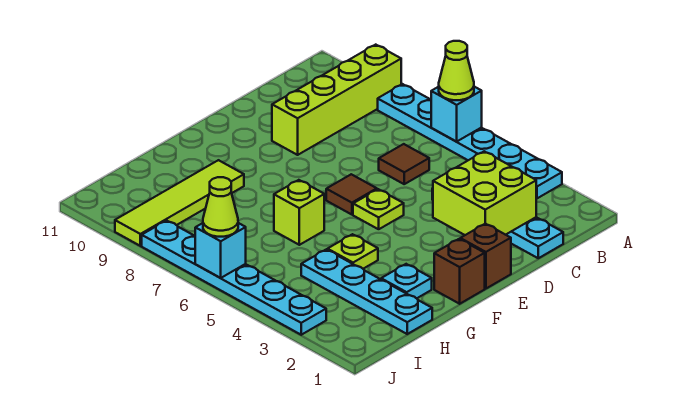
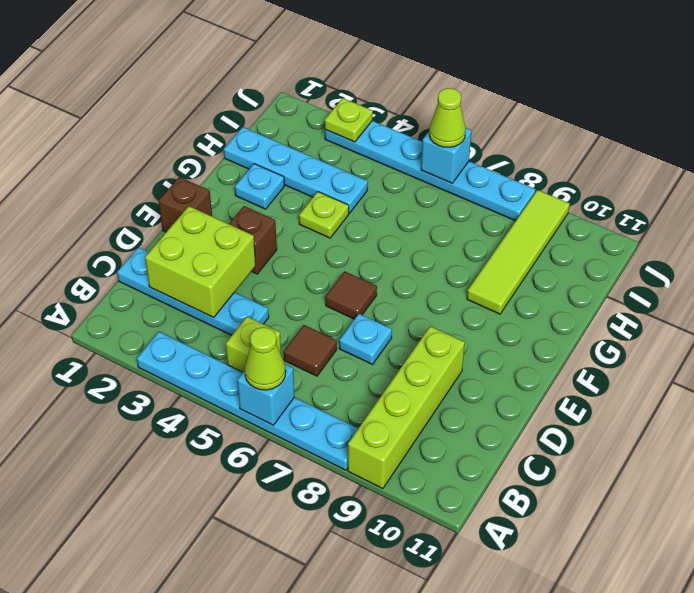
none -> cyan plate D7 level 1
lime plate E5 level 1 -> lime plate J3 level 2
brown brick F1 level 1 -> brown brick E3 level 1
lime brick G6 level 1 -> lime brick B5 level 1

